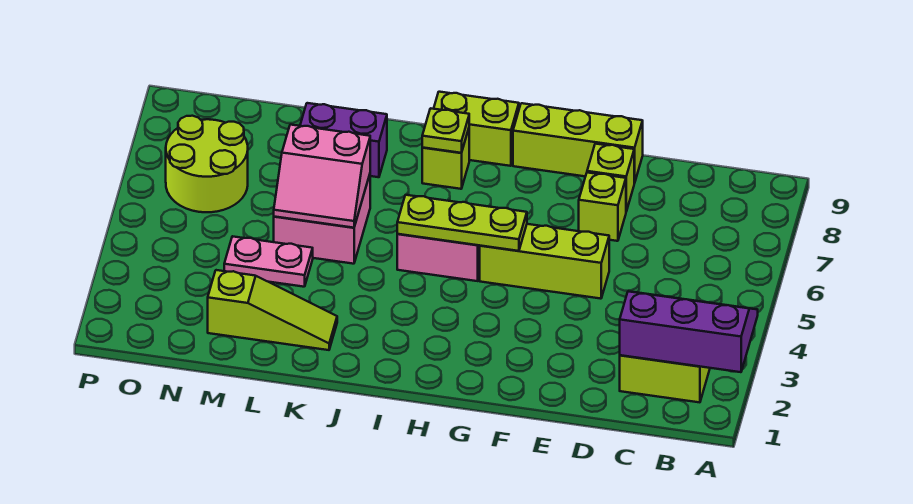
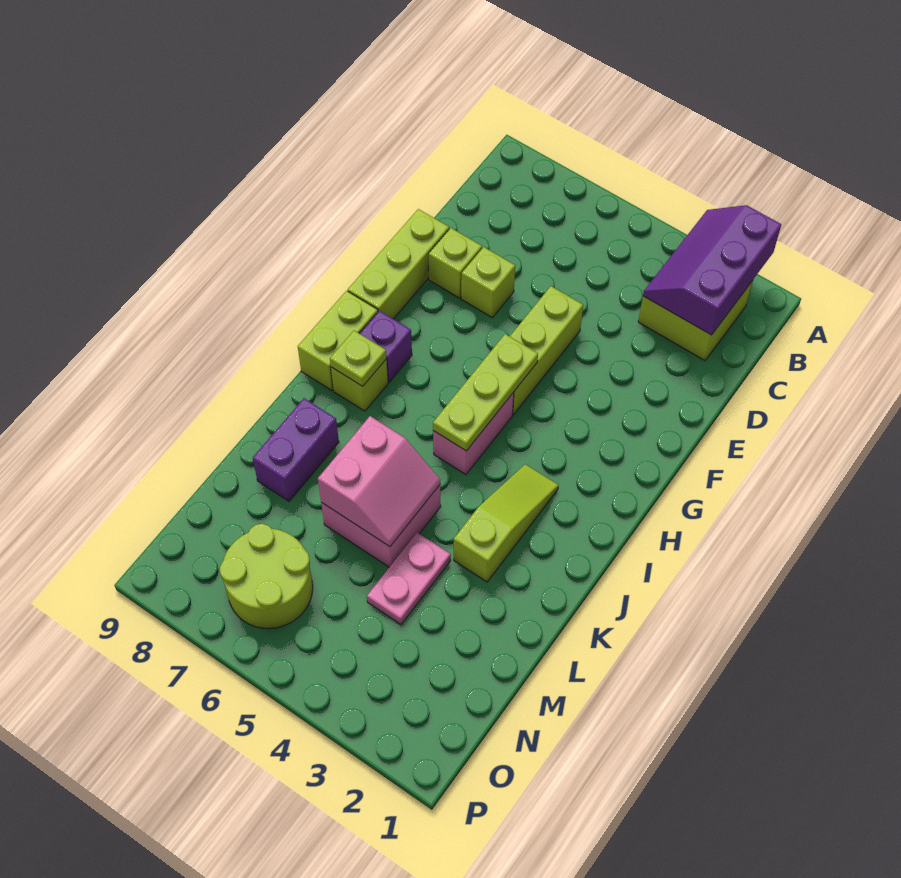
none -> purple brick H8 level 1
lime slope K2:M2 level 1 top M -> lime slope I3:K3 level 1 top K

